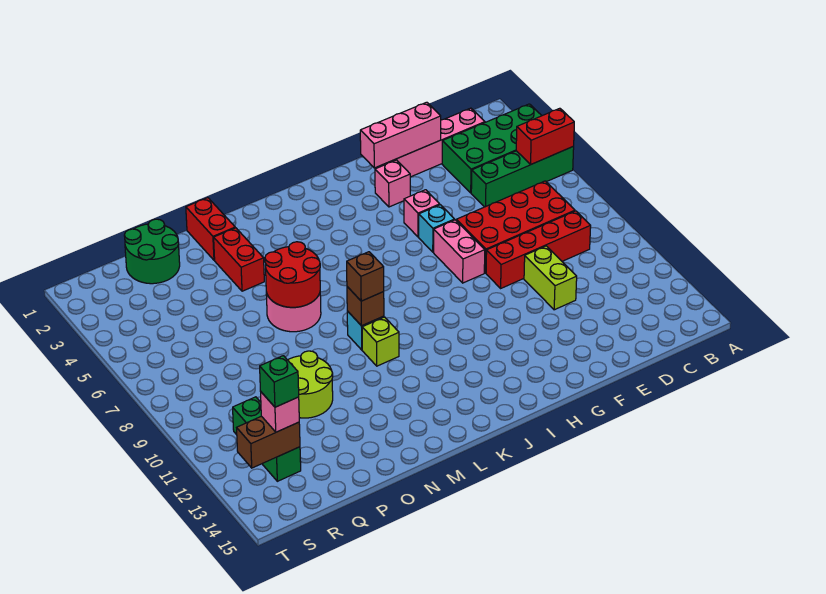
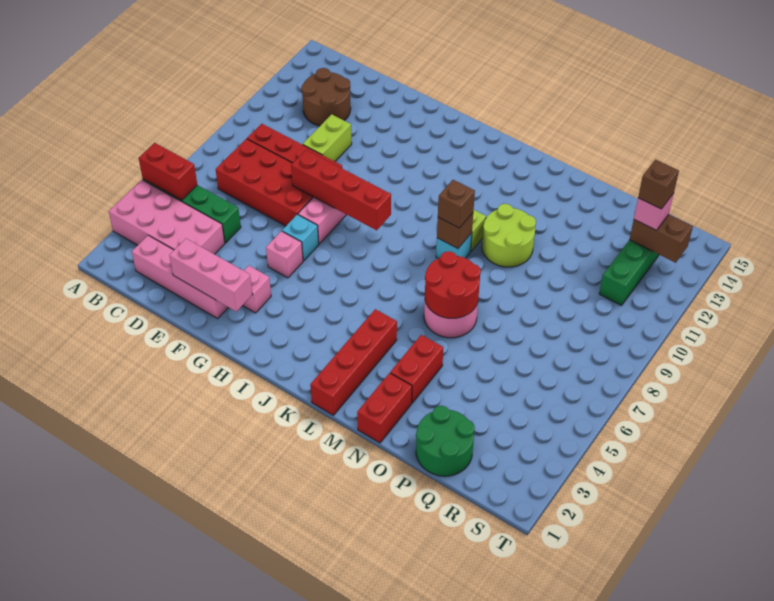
green brick A3:D4 level 1 -> pink brick A3:D4 level 1
none -> brown round brick C12:D13 level 1
none -> red brick F8:I8 level 2
none -> red brick L1:L4 level 1
lime round brick O10:P11 level 1 -> lime round brick M10:N11 level 1
green brick R13 level 4 -> brown brick R13 level 4

